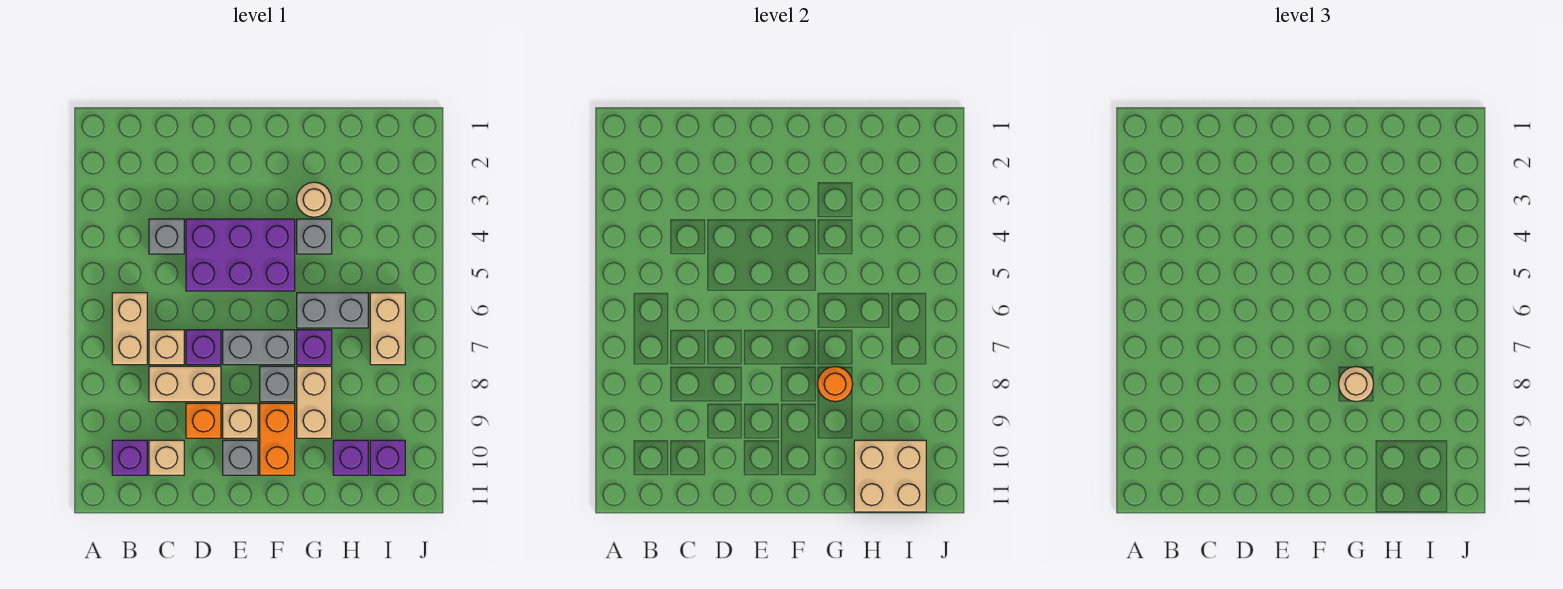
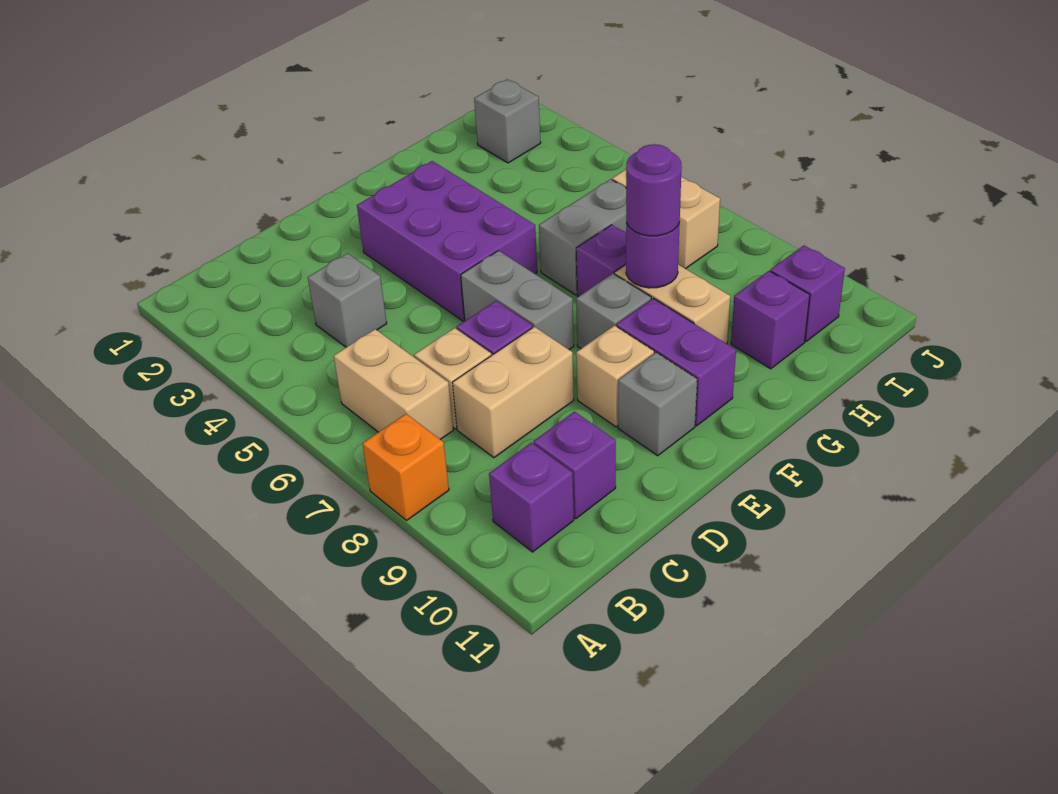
tan brick C10 level 1 -> purple brick C10 level 1
purple brick D4:F5 level 1 -> purple brick E3:F5 level 1
orange brick D9 level 1 -> orange brick A8 level 1
grey brick E7:F7 level 1 -> grey brick E6:E7 level 1
orange brick F9:F10 level 1 -> purple brick F9:F10 level 1
tan round brick G3 level 1 -> none
grey brick G4 level 1 -> grey brick I2 level 1
orange round brick G8 level 2 -> purple round brick G8 level 2
tan round brick G8 level 3 -> purple round brick G8 level 3
tan brick H10:I11 level 2 -> none

